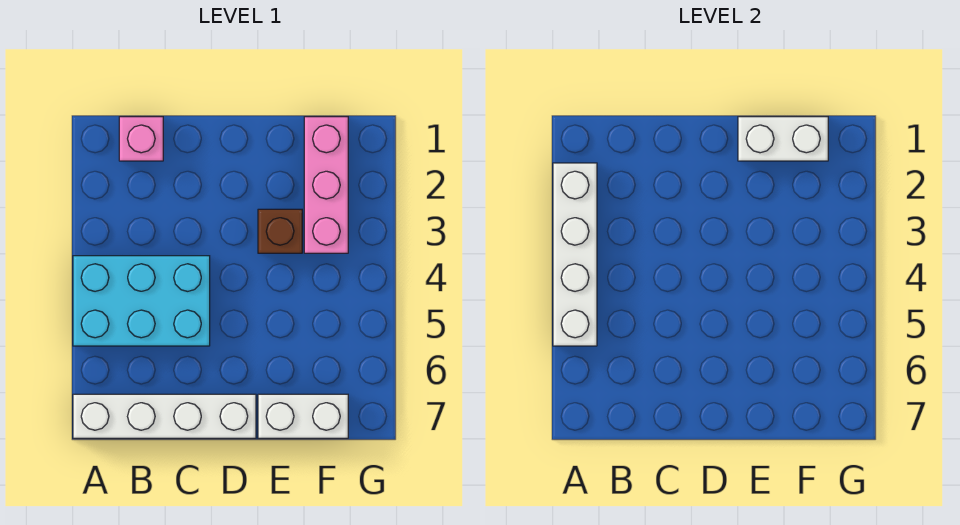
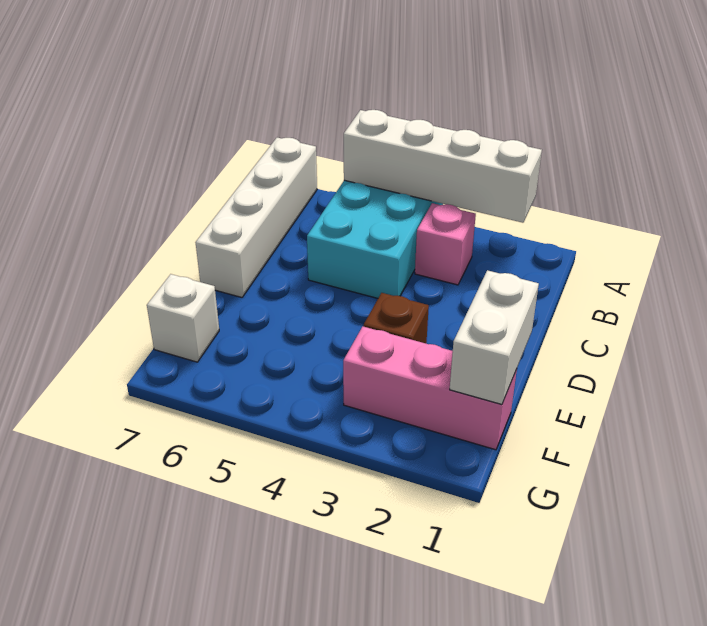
pink brick B1 level 1 -> pink brick B3 level 1
white brick E7:F7 level 1 -> white brick F7 level 1

